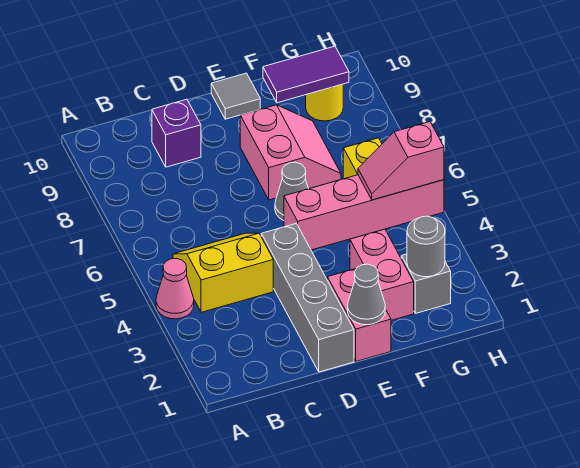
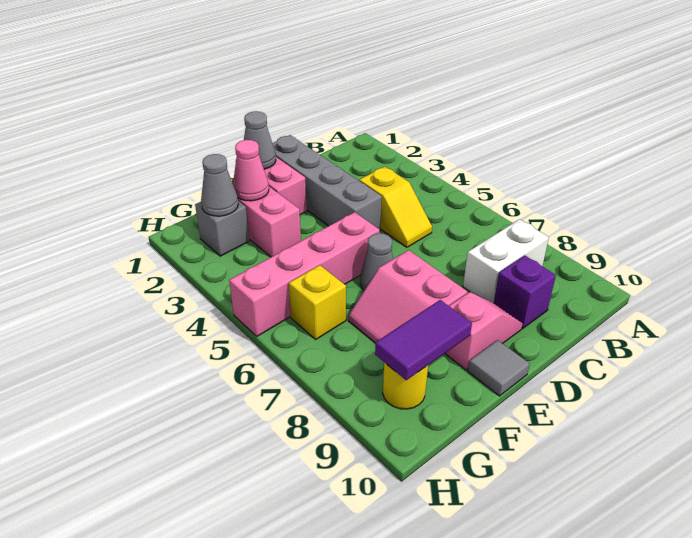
pink cone A4 level 1 -> pink cone F2 level 2
yellow slope B4:C5 level 1 top 4 -> yellow slope C4:C5 level 1 top 4
none -> white brick B8:C8 level 1
grey round brick G2 level 2 -> grey cone G2 level 2
pink slope G5:H5 level 2 top H -> pink slope D9:E9 level 1 top E

